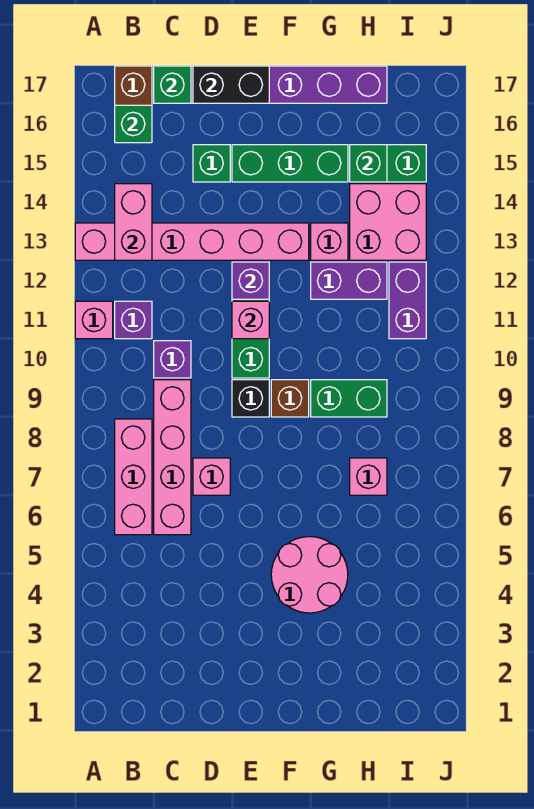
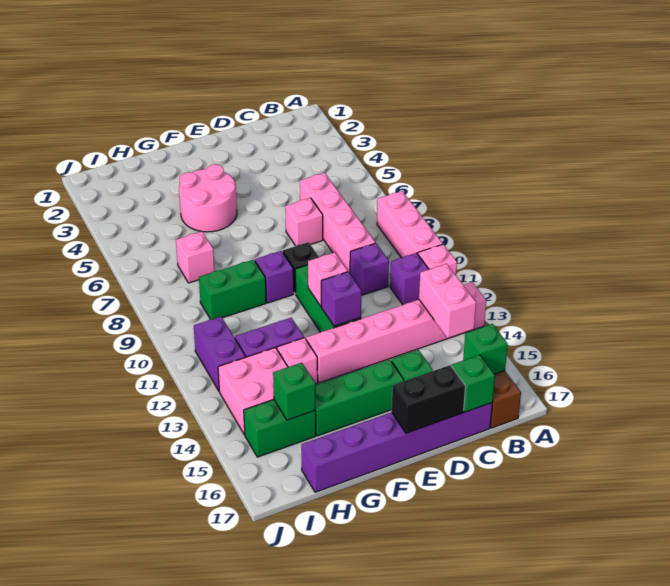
pink brick B6:B8 level 1 -> pink brick A8:A10 level 1
brown brick F9 level 1 -> purple brick F9 level 1

